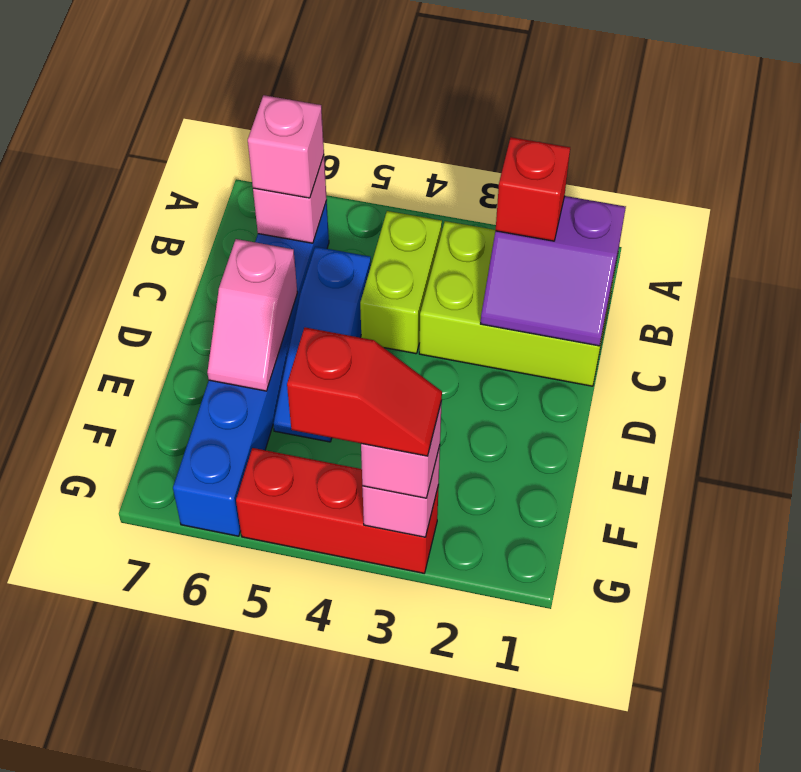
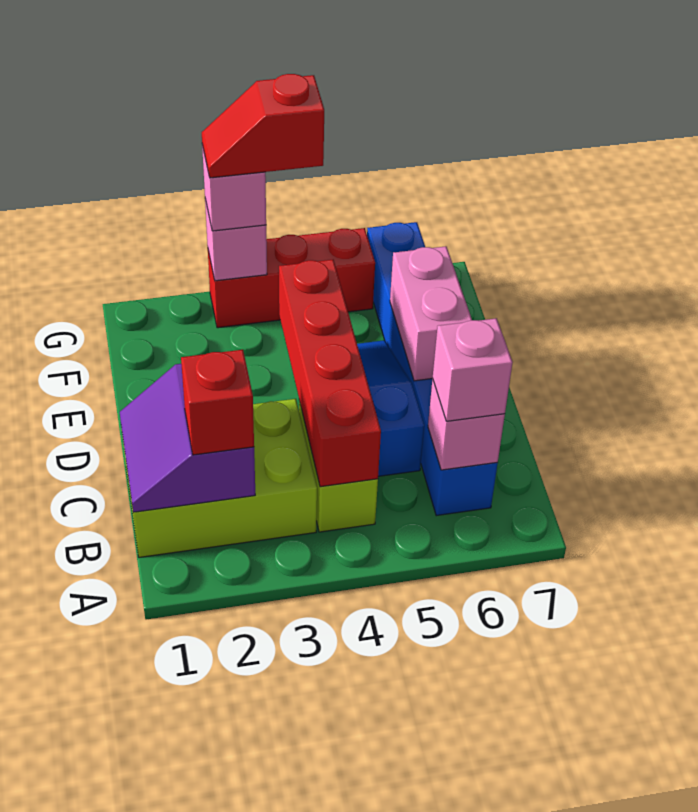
purple slope B1:C2 level 2 top B -> purple slope B1:C2 level 2 top 2
none -> red brick B4:E4 level 2
pink slope D6:E6 level 2 top D -> pink brick D6:E6 level 2

